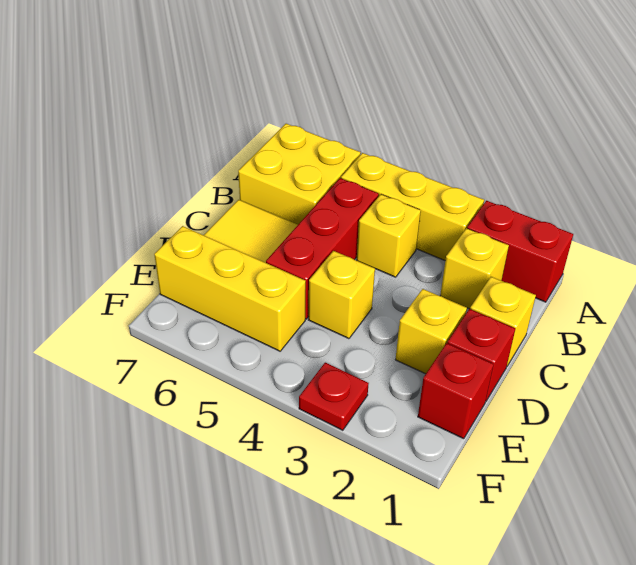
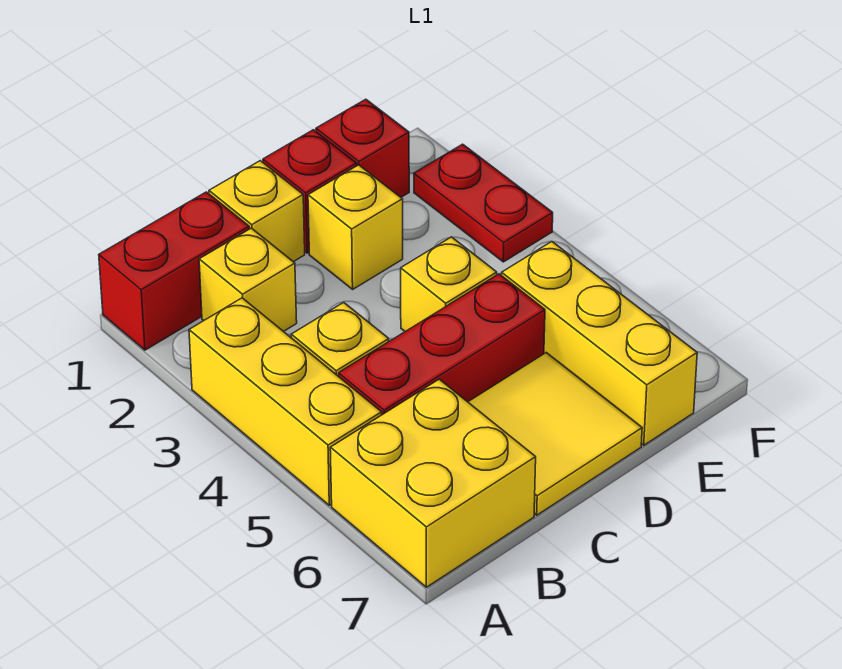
red brick A1:A2 level 1 -> red brick A1:B1 level 1
red plate F3 level 1 -> red plate F2:F3 level 1

